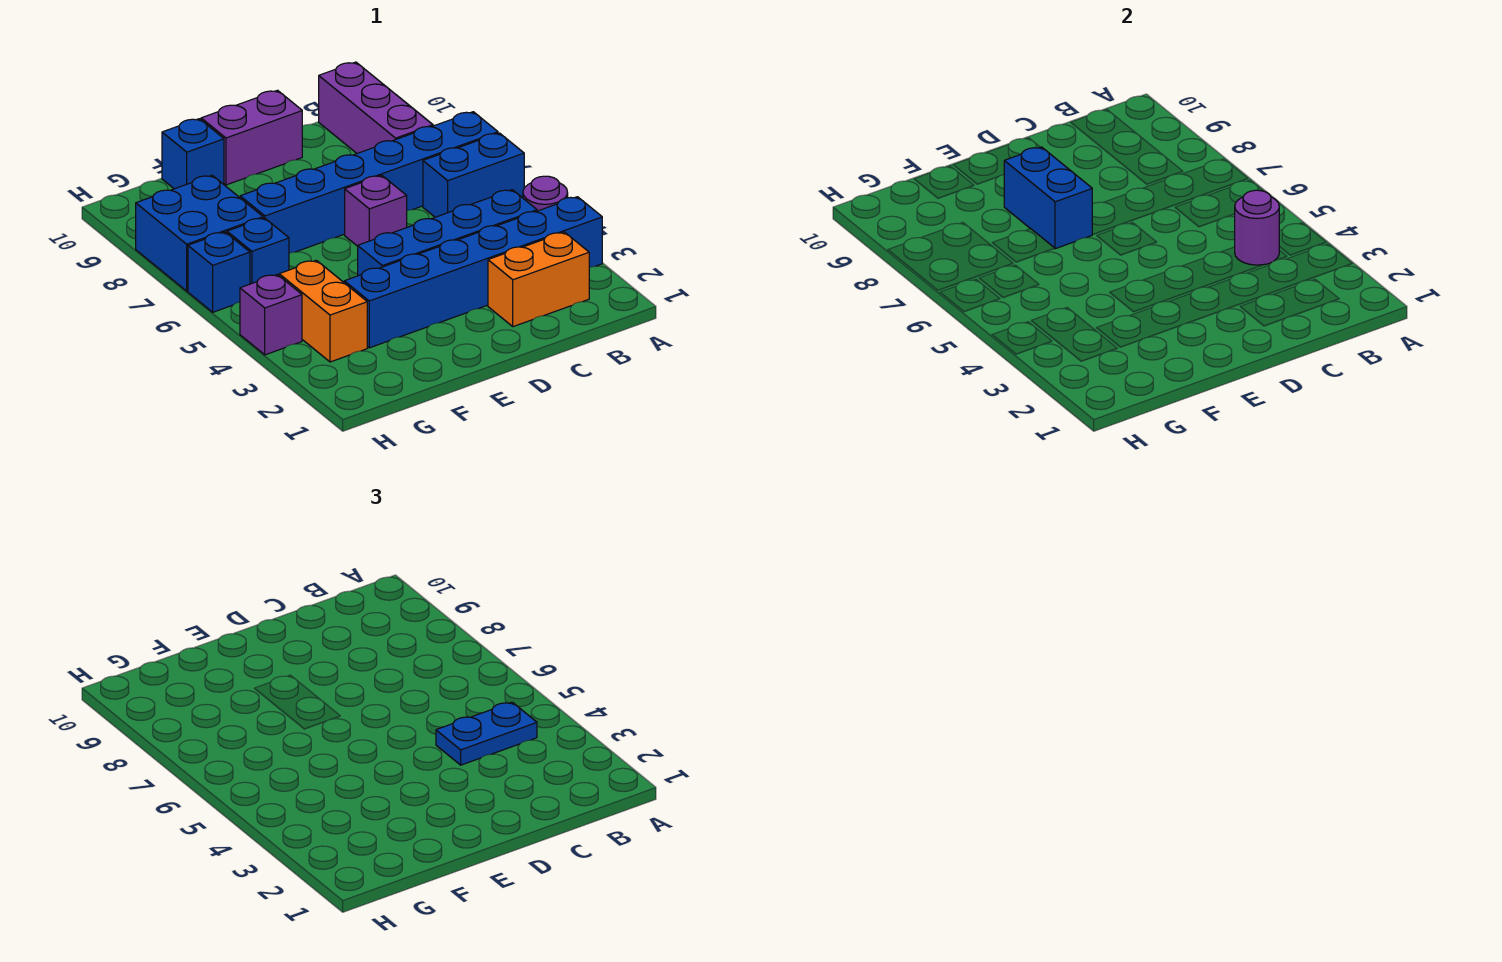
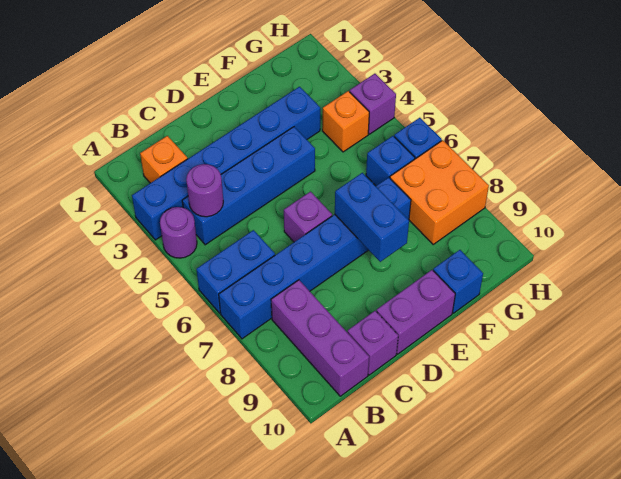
orange brick B2:C2 level 1 -> orange brick B2 level 1
blue plate B4:C4 level 3 -> none
none -> purple brick C10 level 1
orange brick G3:G4 level 1 -> orange brick G4 level 1
blue brick G7:H8 level 1 -> orange brick G7:H8 level 1

